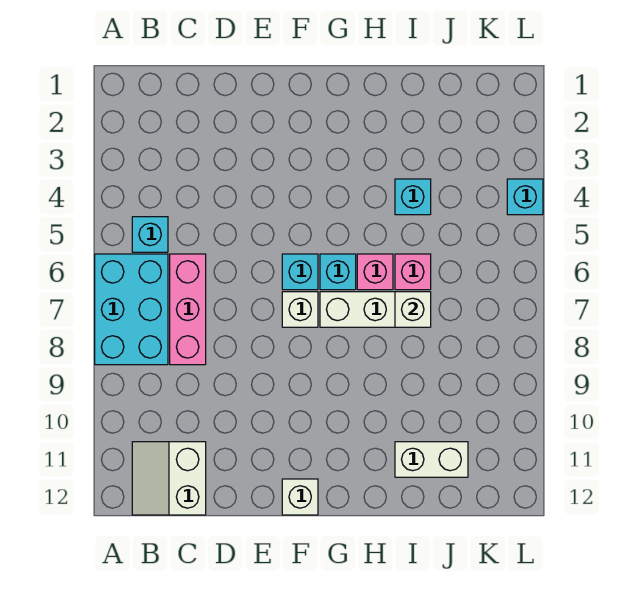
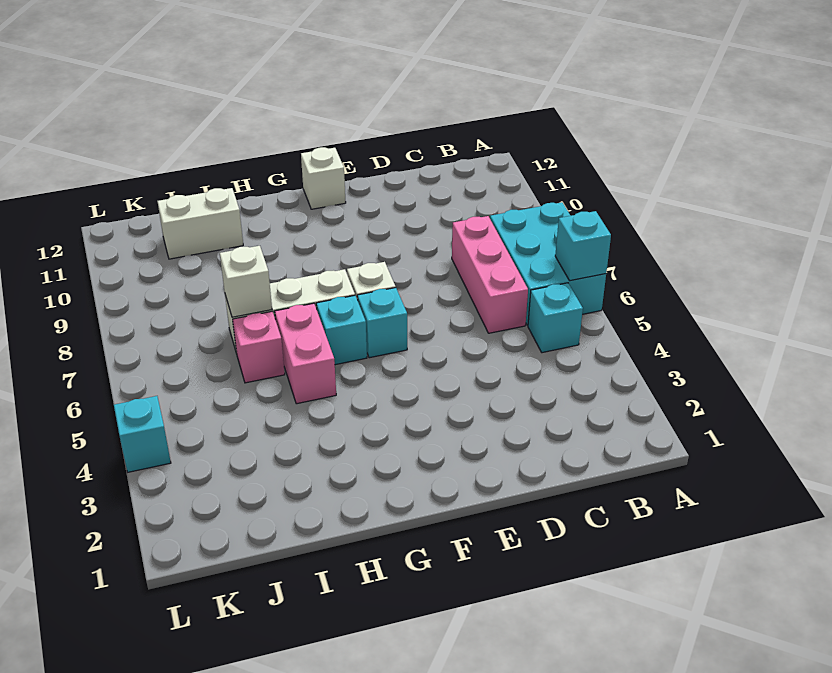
white slope B11:C12 level 1 top C -> none
pink brick H6 level 1 -> pink brick H5:H6 level 1
cyan brick I4 level 1 -> cyan brick A6 level 2

